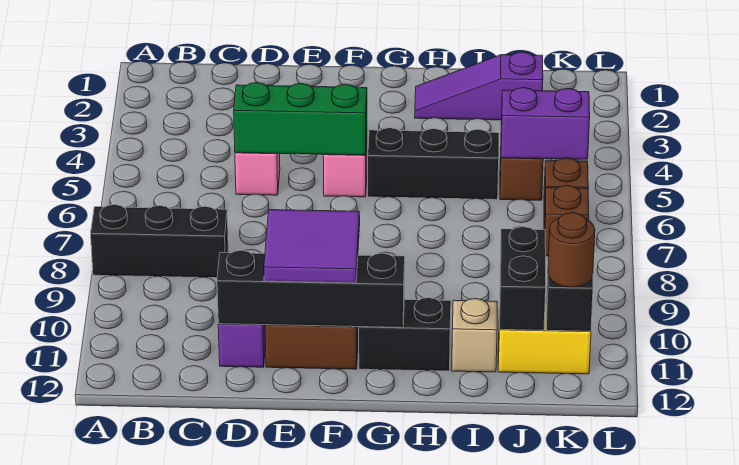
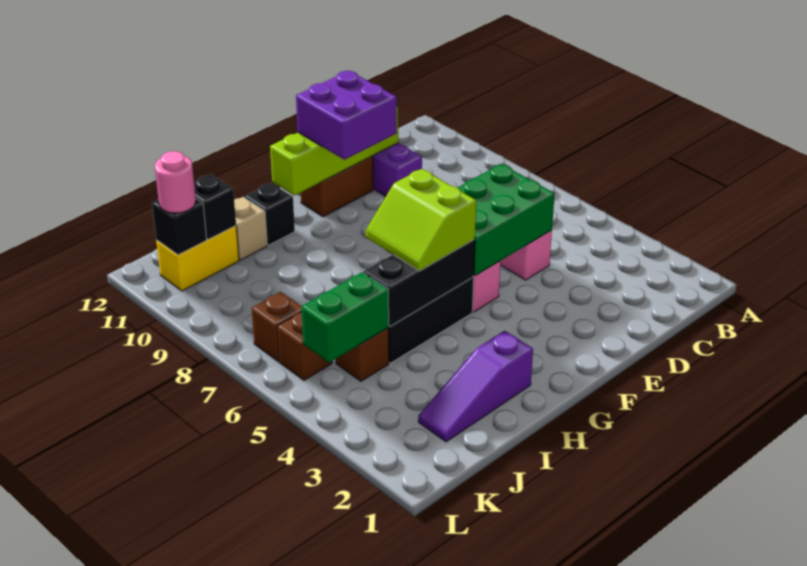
black brick A8:C8 level 1 -> black brick G5:I5 level 2
green brick D5:F5 level 2 -> green brick D5:F6 level 2
black brick D11:G11 level 2 -> lime brick D11:G11 level 2
purple tile E10:F11 level 3 -> purple brick E10:F11 level 3
none -> lime slope G5:H6 level 3 top G
black brick G11:H11 level 1 -> black brick H11 level 1
purple slope H2:J2 level 1 top J -> purple slope H2:J2 level 1 top H
purple brick J5:K5 level 2 -> green brick J5:K5 level 2
black brick J10:J11 level 2 -> black brick J11 level 2
brown round brick K11 level 3 -> pink round brick K11 level 3

